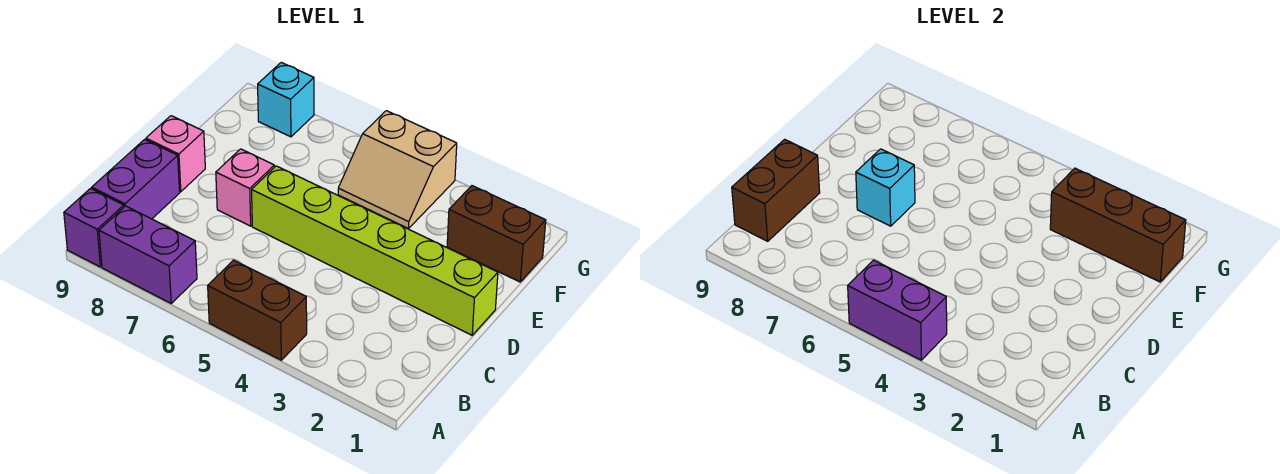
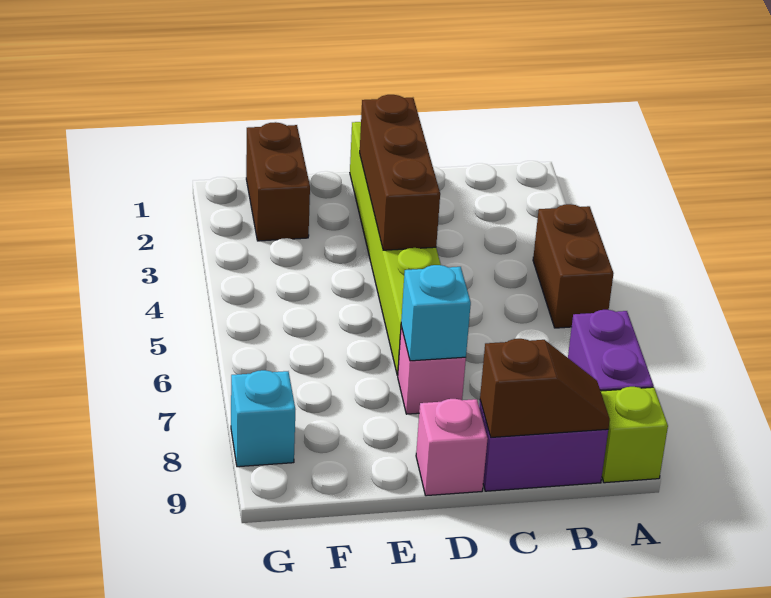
purple brick A4:A5 level 2 -> none
purple brick A9 level 1 -> lime brick A9 level 1
brown brick B9:C9 level 2 -> brown slope B9:C9 level 2 top C
brown brick F1:F3 level 2 -> brown brick D2:D4 level 2
tan slope F4:G5 level 1 top G -> none

